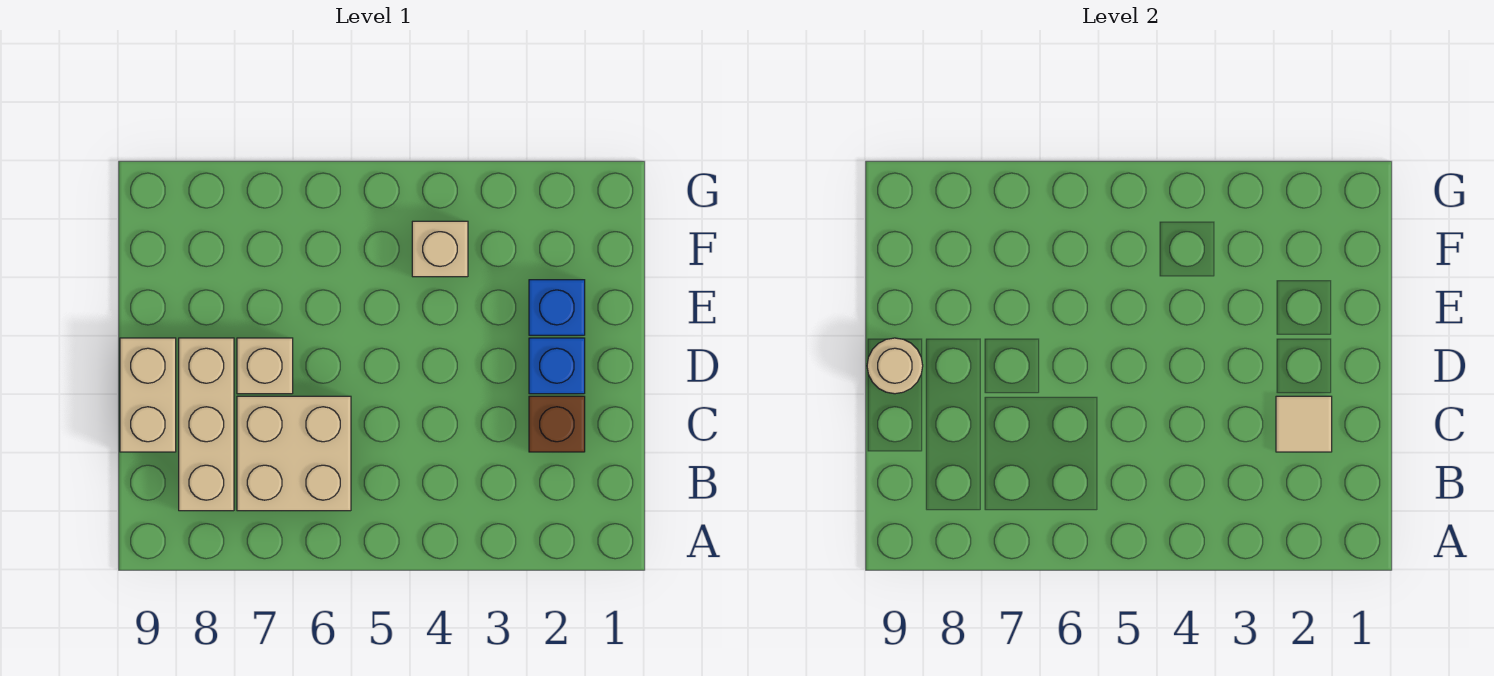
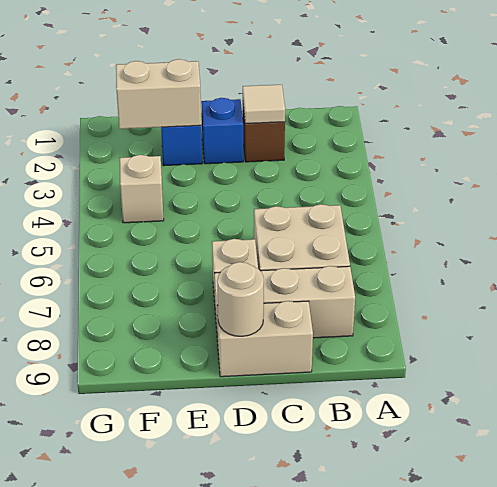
none -> tan brick E2:F2 level 2

